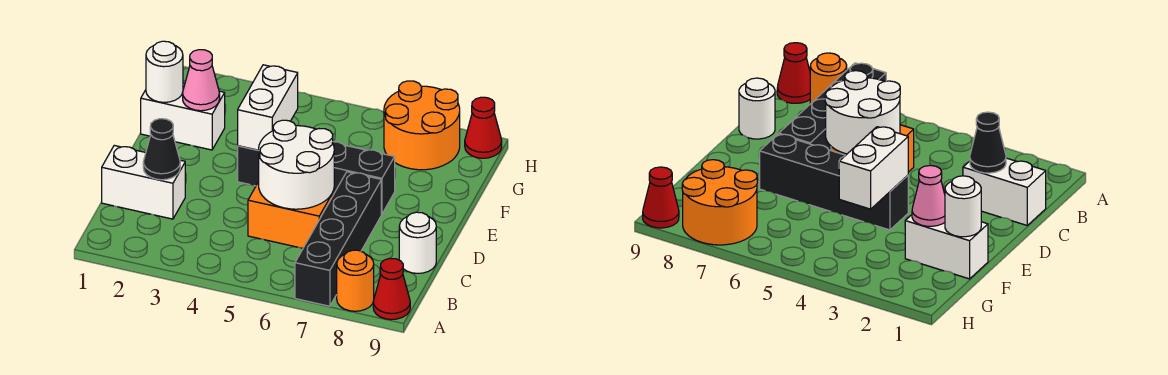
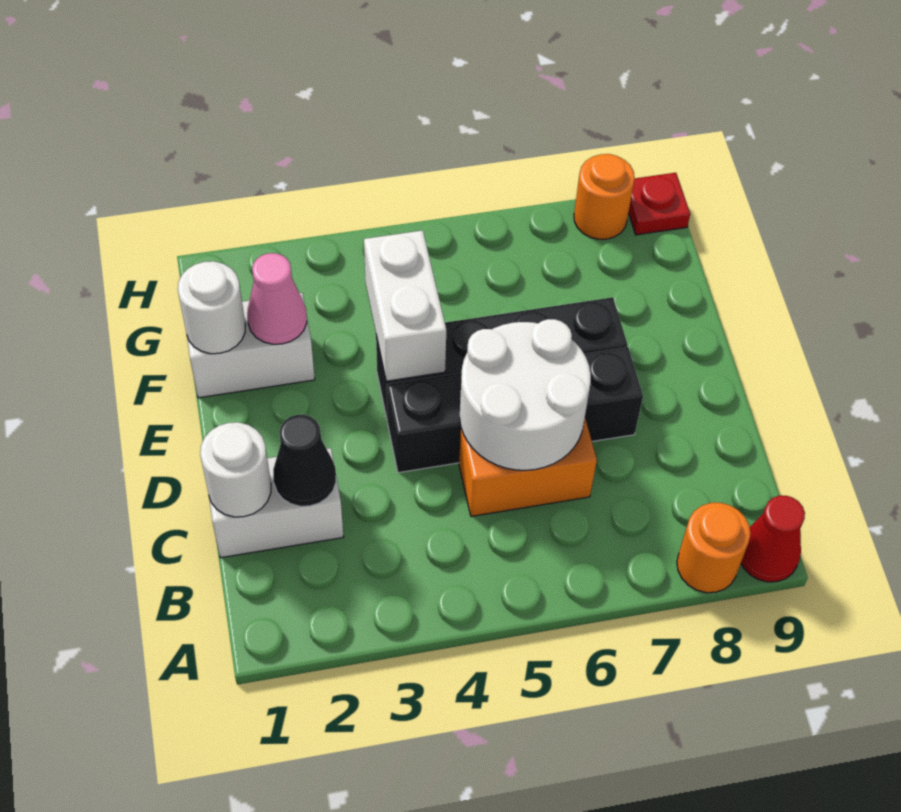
black brick A7:D7 level 1 -> black brick D4:D7 level 1
white round brick C9 level 1 -> white round brick C1 level 2
orange round brick G7:H8 level 1 -> orange round brick H8 level 1
red cone H9 level 1 -> red plate H9 level 1

